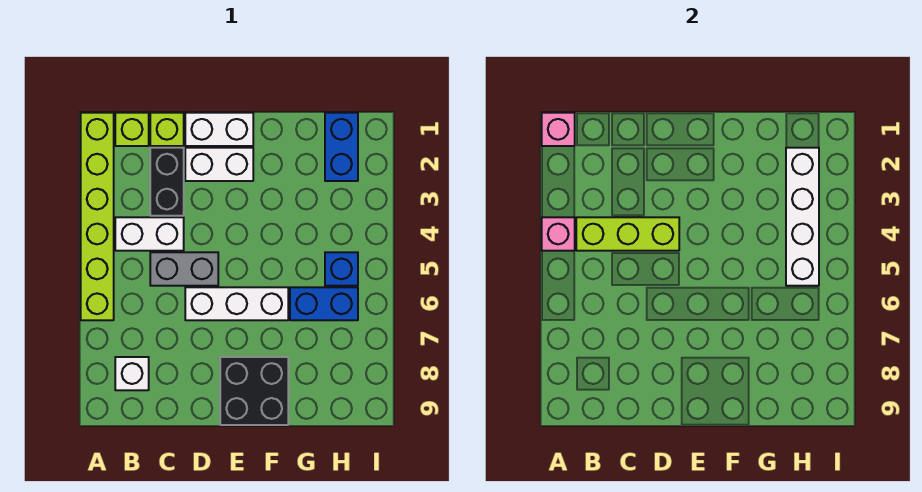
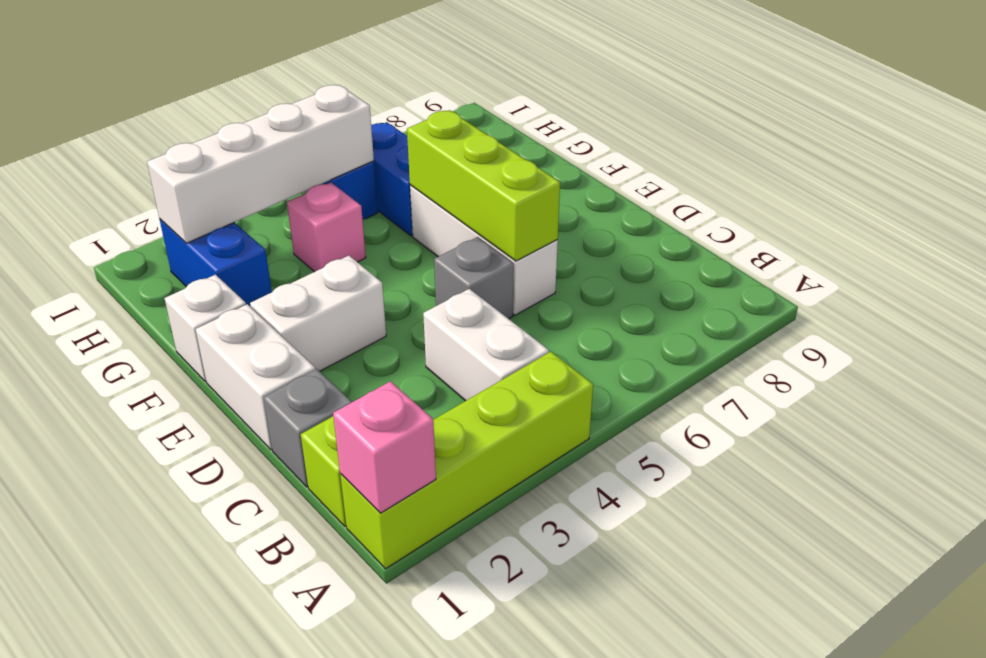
lime brick A1:A6 level 1 -> lime brick A1:A4 level 1
pink brick A4 level 2 -> pink brick G4 level 1
lime brick B4:D4 level 2 -> lime brick D6:F6 level 2
white brick B8 level 1 -> white brick F1 level 1
lime brick C1 level 1 -> grey brick C1 level 1
black brick C2:C3 level 1 -> none
grey brick C5:D5 level 1 -> grey brick D5 level 1
white brick D2:E2 level 1 -> white brick E2:E3 level 1
black brick E8:F9 level 1 -> none
blue brick H1:H2 level 1 -> blue brick G2:H2 level 1

